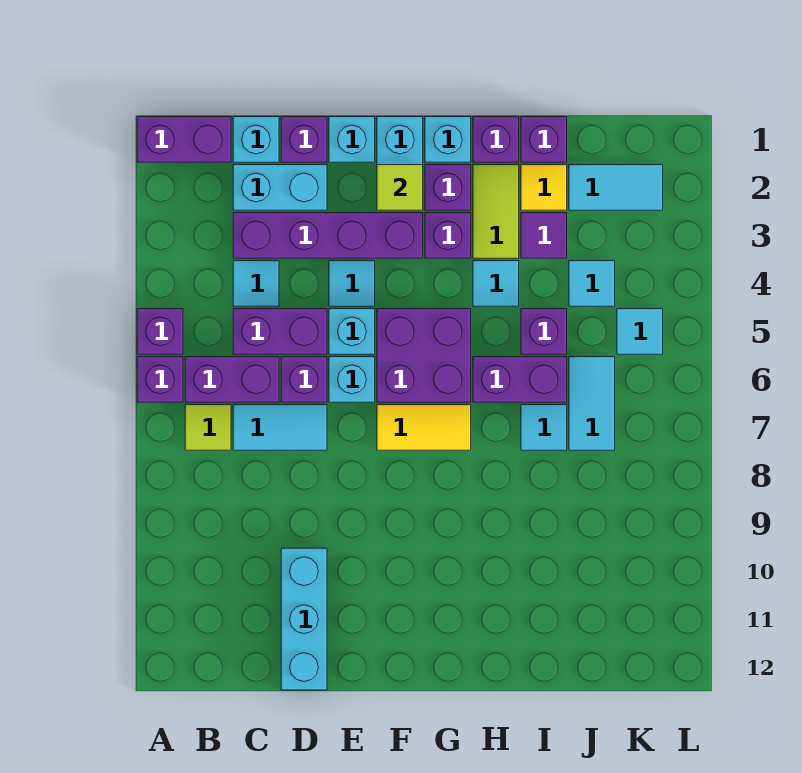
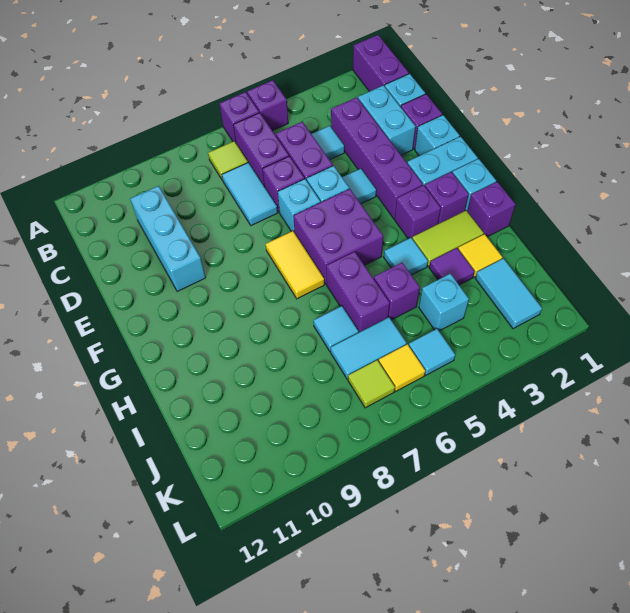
cyan brick D10:D12 level 1 -> cyan brick C10:E10 level 1
lime tile F2 level 2 -> lime tile K7 level 1
purple brick I1 level 1 -> none
cyan tile J4 level 1 -> cyan brick J4 level 1
none -> yellow tile K6 level 1

